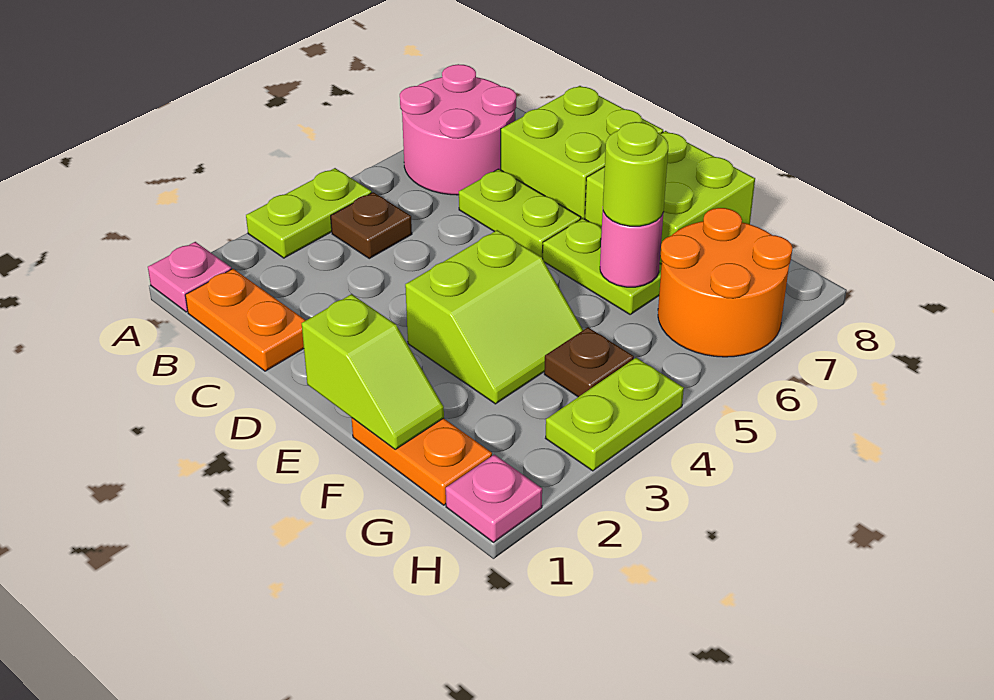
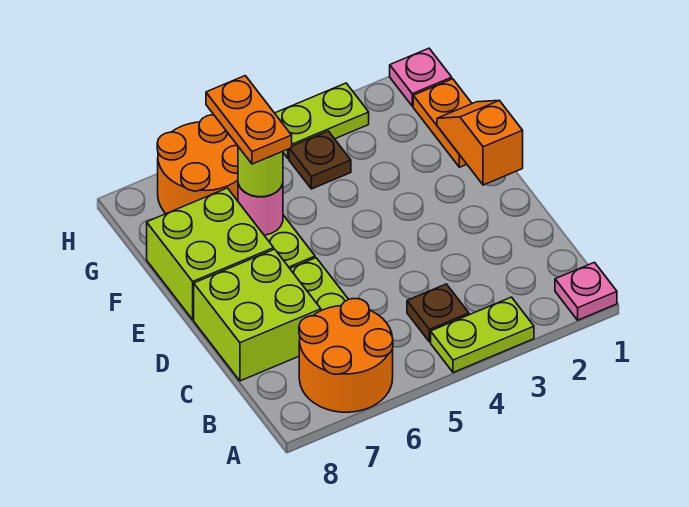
pink round brick A6:B7 level 1 -> orange round brick A6:B7 level 1
orange plate B1:C1 level 1 -> orange plate F6:G6 level 4
lime slope E1:F1 level 2 top E -> orange slope E1:F1 level 2 top E
lime slope E3:F4 level 1 top E -> none

